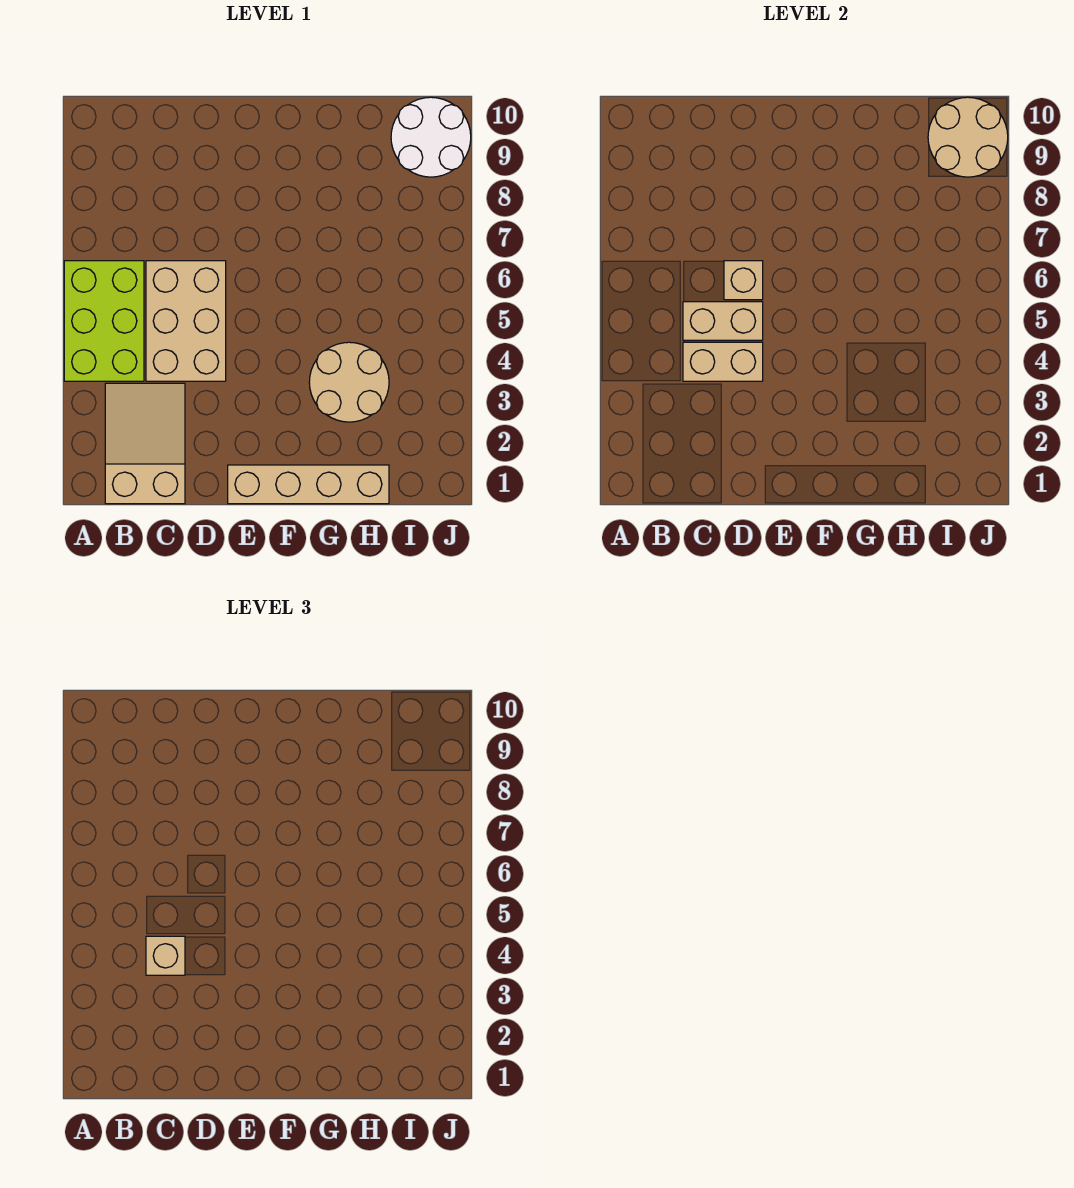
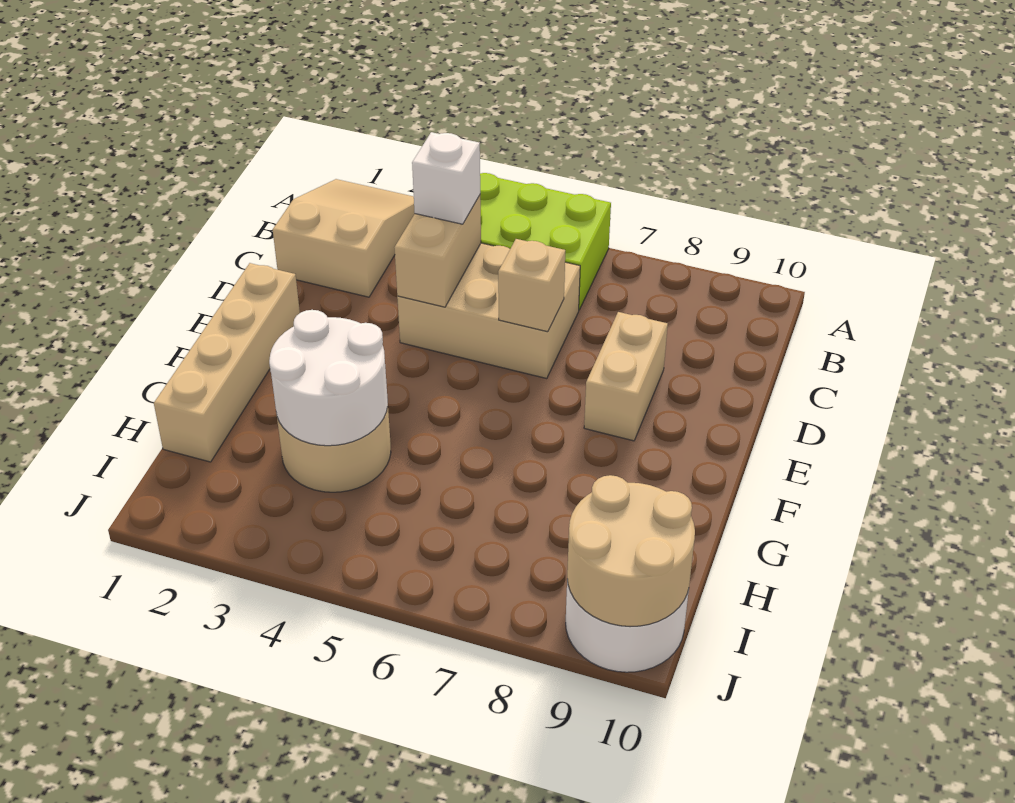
tan slope B1:C3 level 1 top 1 -> tan slope A1:C2 level 1 top C
tan brick C4 level 3 -> white brick C4 level 3
tan brick C5:D5 level 2 -> tan brick D8:E8 level 1
none -> white round brick G3:H4 level 2

